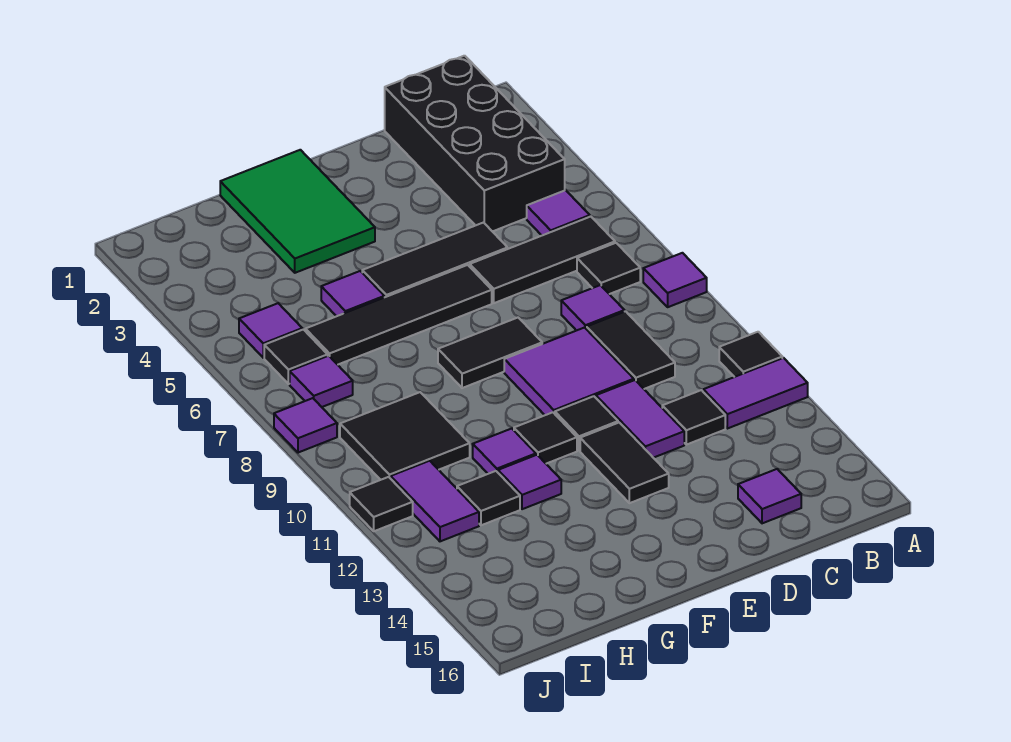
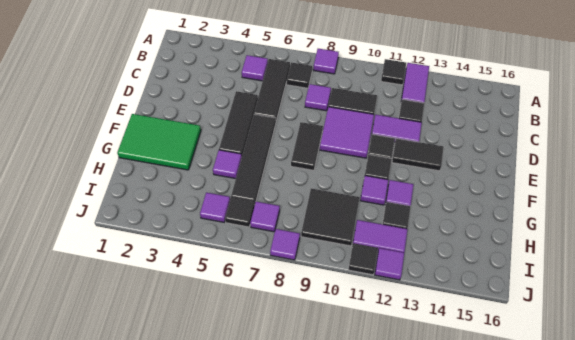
black brick B1:C4 level 1 -> none
purple tile C15 level 1 -> purple tile J12 level 1

